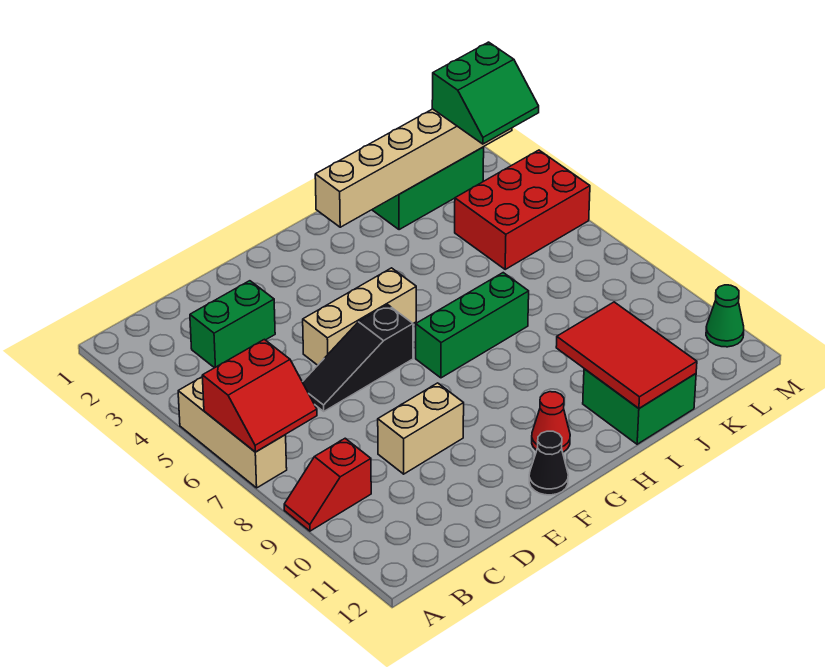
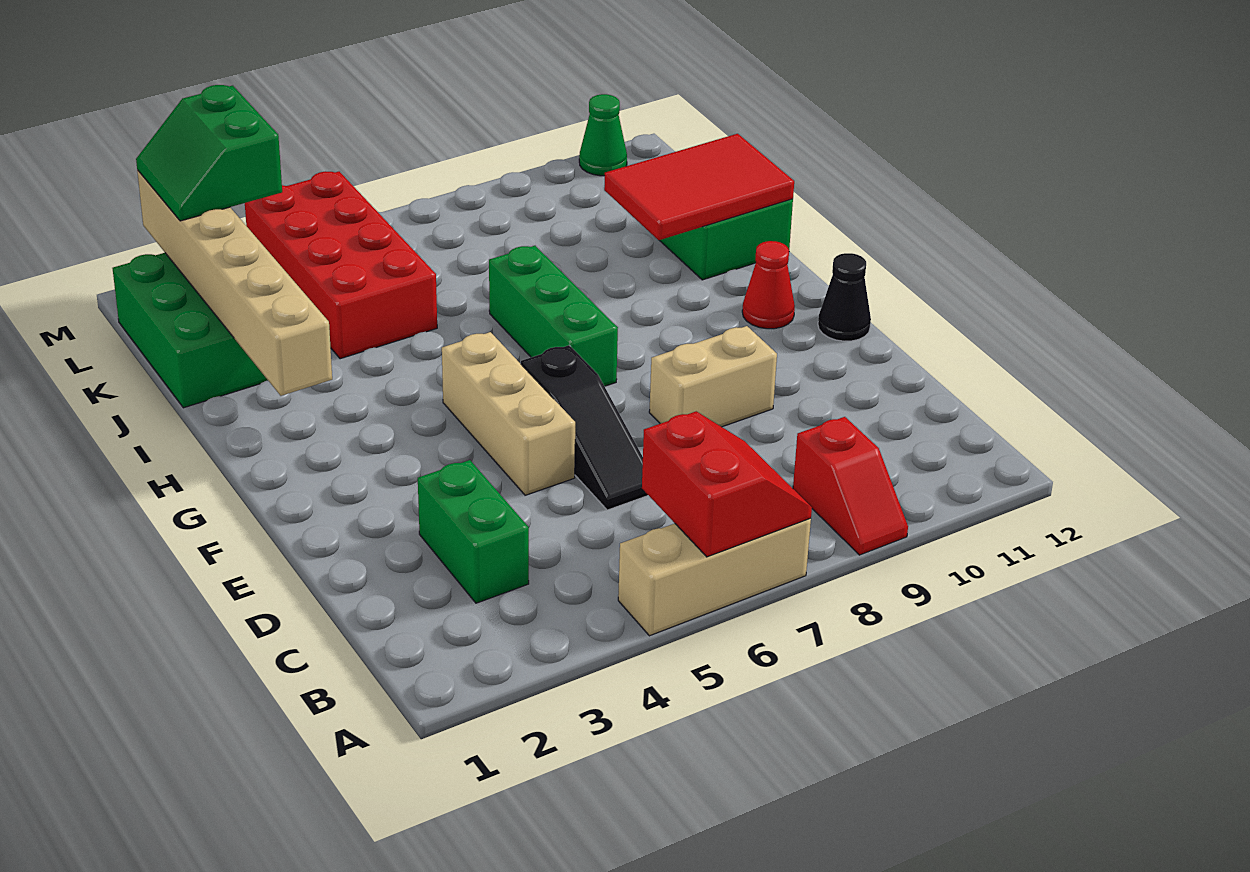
tan brick D9:E9 level 1 -> tan brick E8:E9 level 1
red brick K4:M5 level 1 -> red brick J4:M5 level 1
green slope L2:M3 level 3 top 2 -> green slope L2:M3 level 3 top 3

